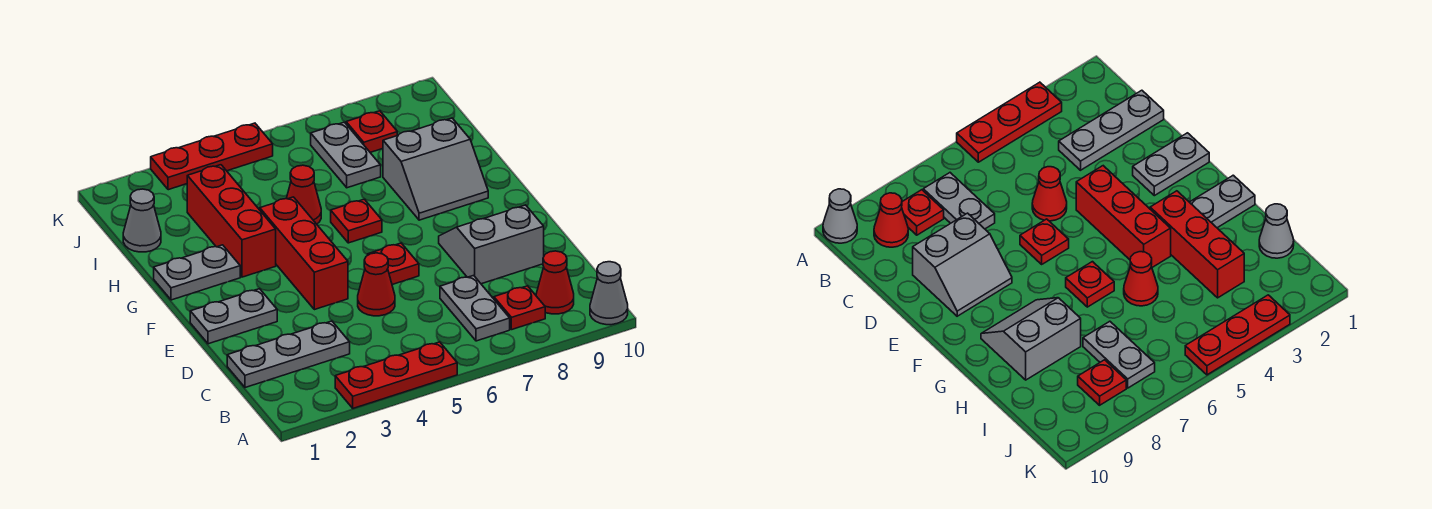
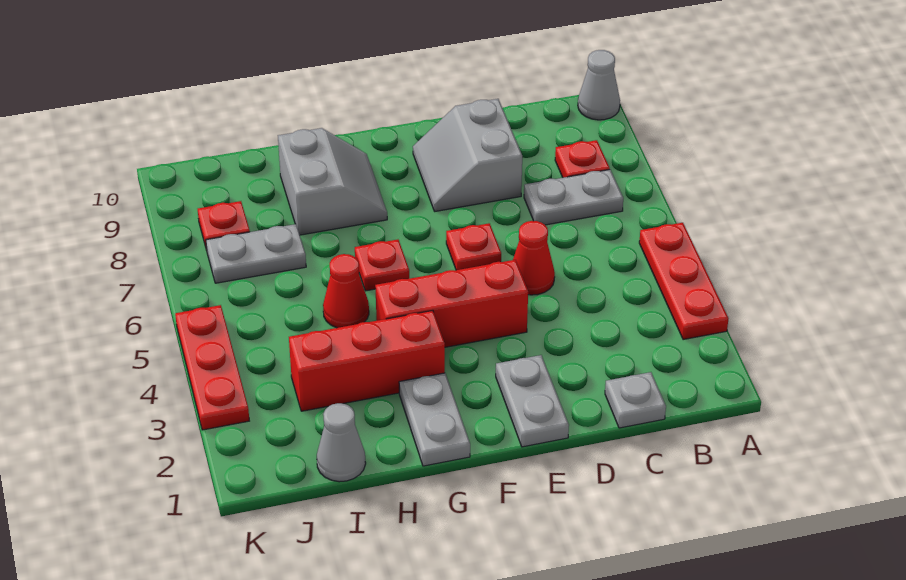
red cone B9 level 1 -> none
grey plate C1:C3 level 1 -> grey plate C1 level 1

